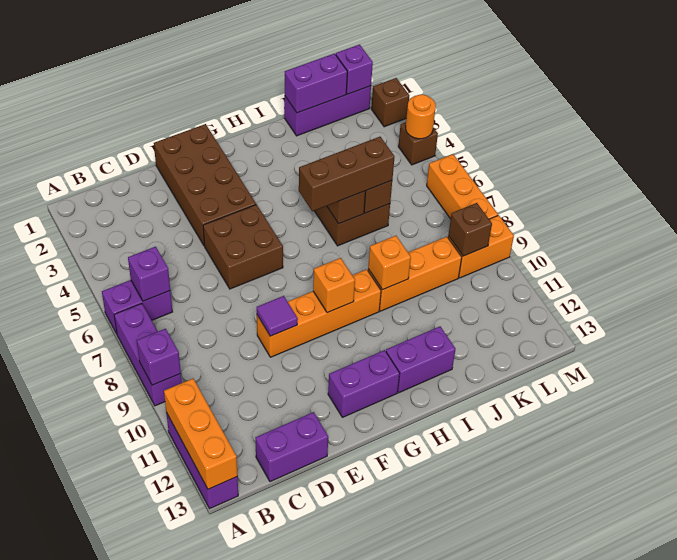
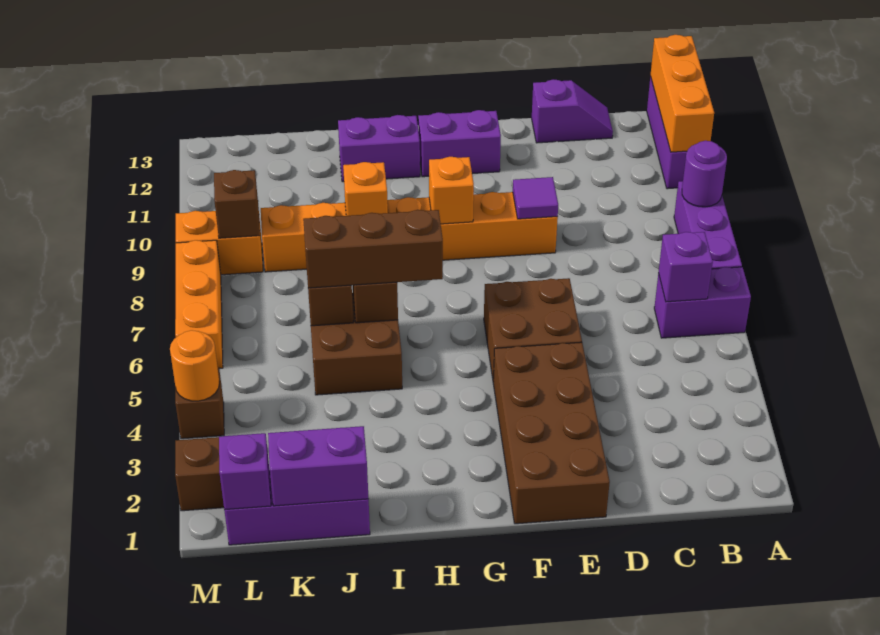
purple brick A9 level 2 -> purple round brick A9 level 2
purple brick C13:D13 level 1 -> purple slope C13:D13 level 1 top D

